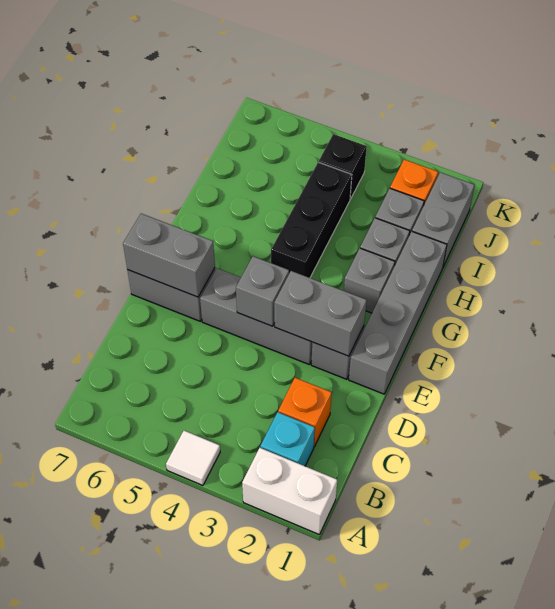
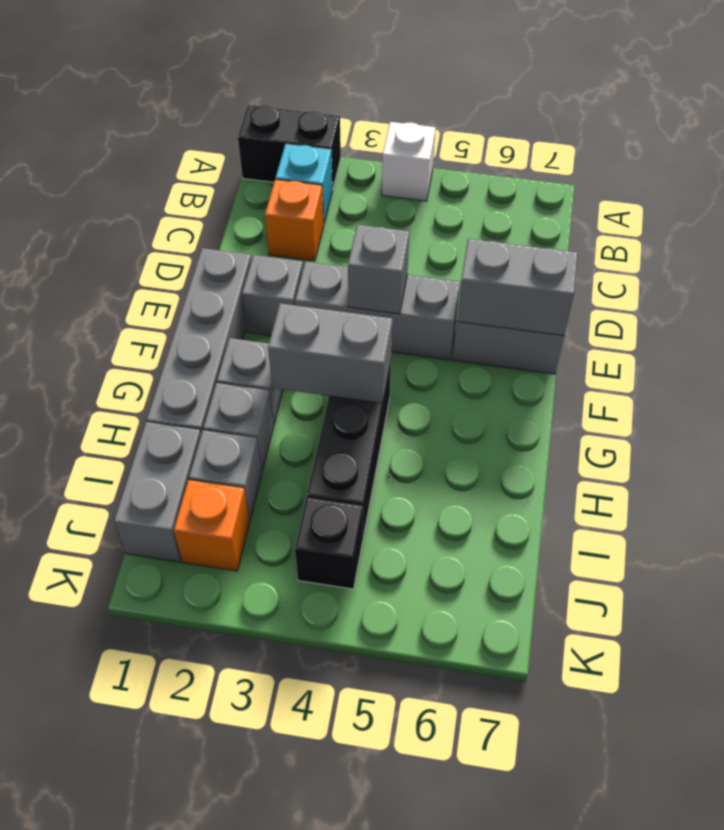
white brick A1:A2 level 1 -> black brick A1:A2 level 1
white tile A4 level 1 -> white brick A4 level 1
grey brick E2:E3 level 2 -> grey brick G3:G4 level 2

